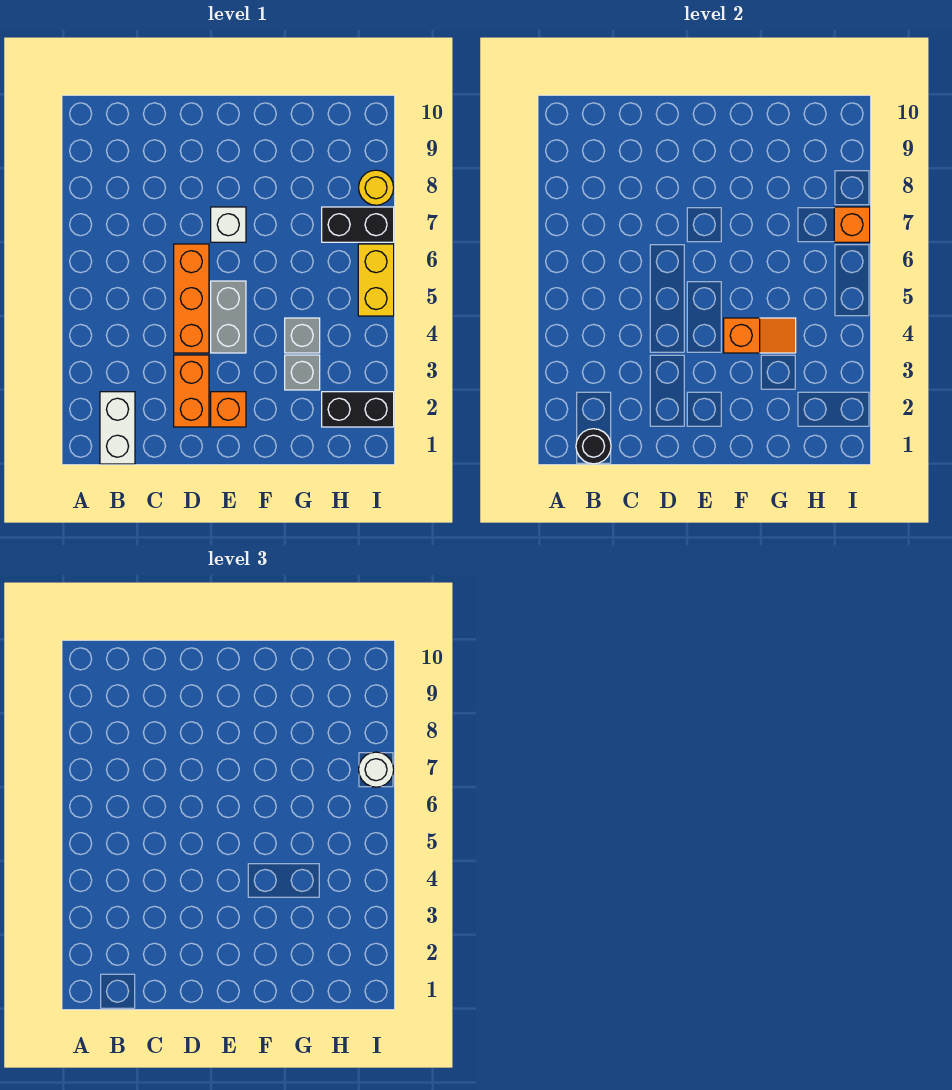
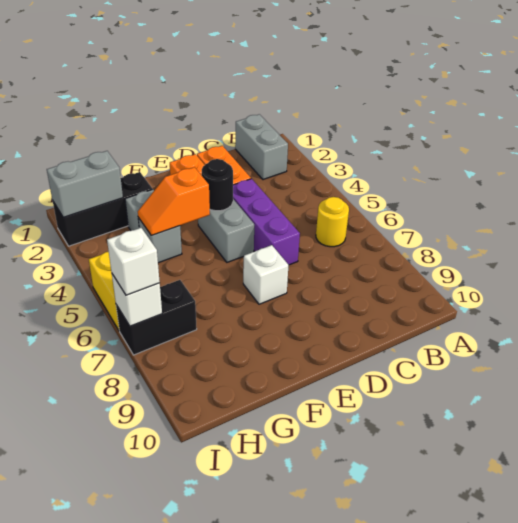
white brick B1:B2 level 1 -> grey brick B1:B2 level 1
black round brick B1 level 2 -> black round brick E4 level 2
orange brick D4:D6 level 1 -> purple brick D4:D6 level 1
black brick H2:I2 level 1 -> black brick G2:I2 level 1
none -> grey brick H2:I2 level 2
orange brick I7 level 2 -> white brick I7 level 2
white round brick I7 level 3 -> white brick I7 level 3
yellow round brick I8 level 1 -> yellow round brick B6 level 1

